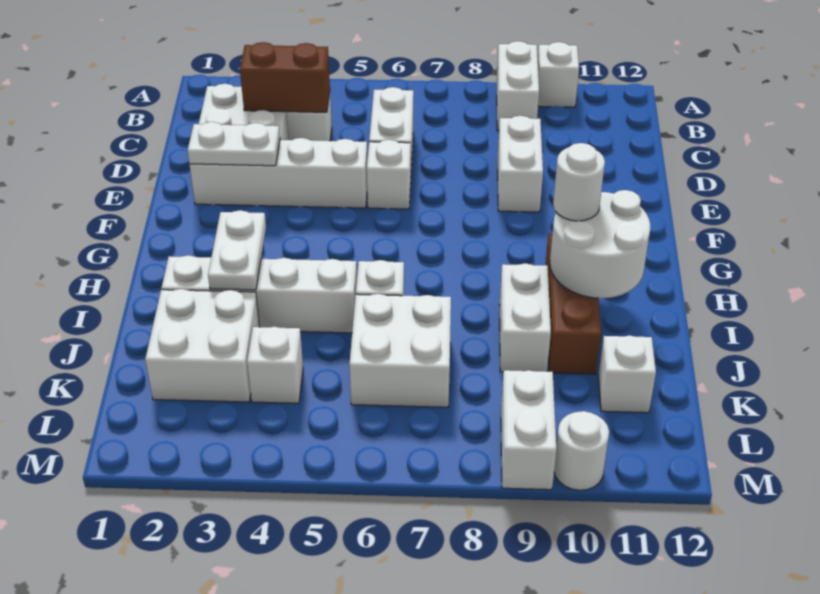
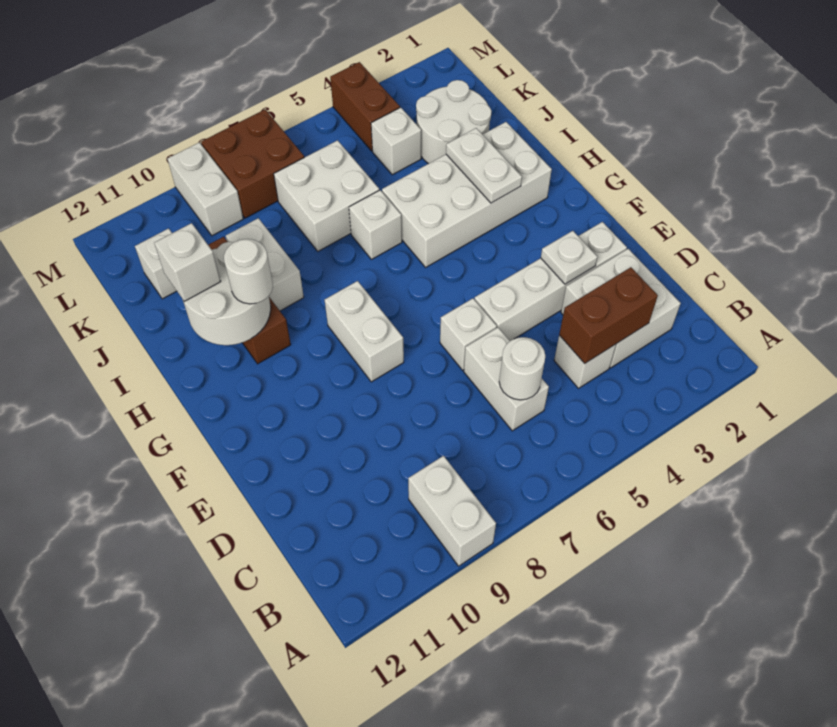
white brick A10 level 1 -> white brick I11 level 3
white brick D9:E9 level 1 -> white brick F8:G8 level 1
white plate E2:E3 level 2 -> white plate E3 level 2
white brick I2:I5 level 1 -> white brick H2:I5 level 1
white brick J2:K3 level 1 -> white round brick J2:K3 level 1
none -> brown brick L4:M4 level 1
none -> brown brick L7:M8 level 1
white round brick M10 level 1 -> white round brick C6 level 2

